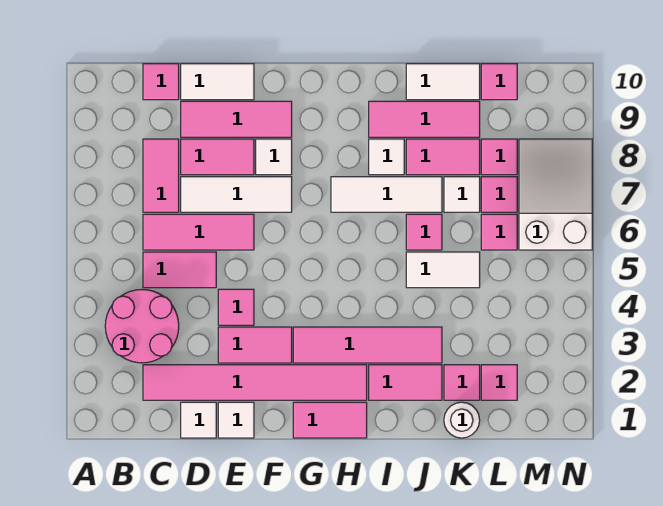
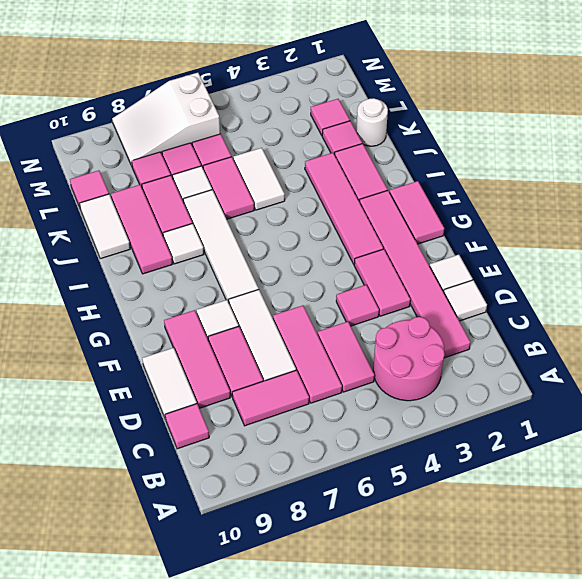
white tile H7:J7 level 1 -> white tile G7:J7 level 1
pink tile J6 level 1 -> pink tile J6:K6 level 1

